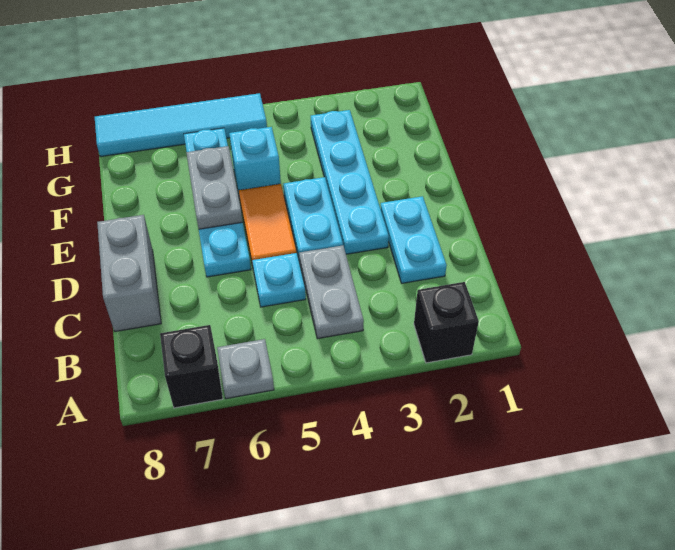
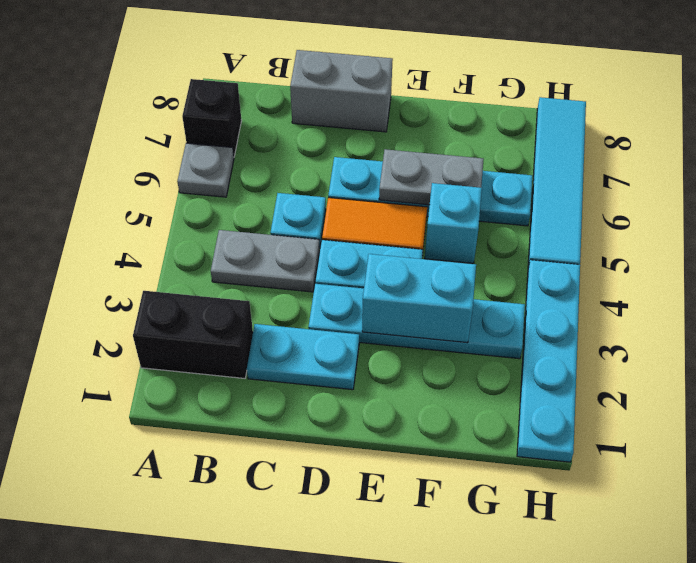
black brick A2 level 1 -> black brick A2:B2 level 1
none -> cyan brick E3:F3 level 2
none -> cyan plate H1:H4 level 1

